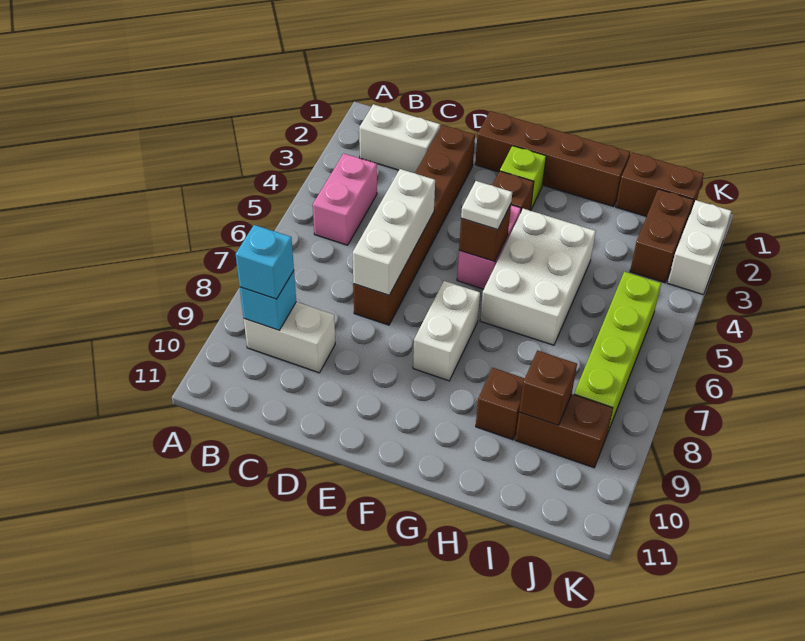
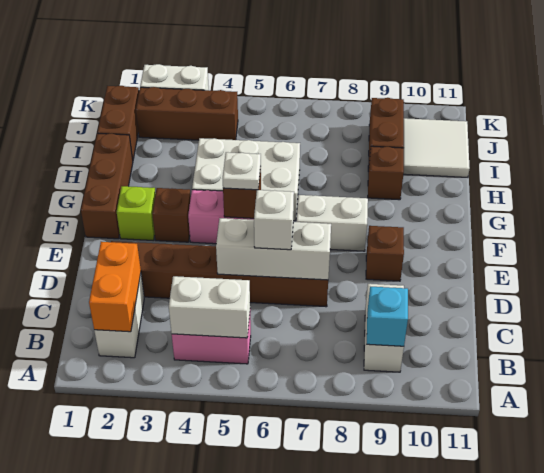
none -> orange brick B2:C2 level 2
none -> white brick B4:B5 level 2
cyan brick B9 level 3 -> none
none -> white brick D6 level 3
brown brick E1:H1 level 1 -> brown brick F1:H1 level 1
brown brick I9 level 2 -> brown brick E9 level 1
none -> white tile I10:J11 level 1
brown brick J2:J3 level 1 -> brown brick J2:J4 level 1
lime brick J5:J8 level 1 -> none

